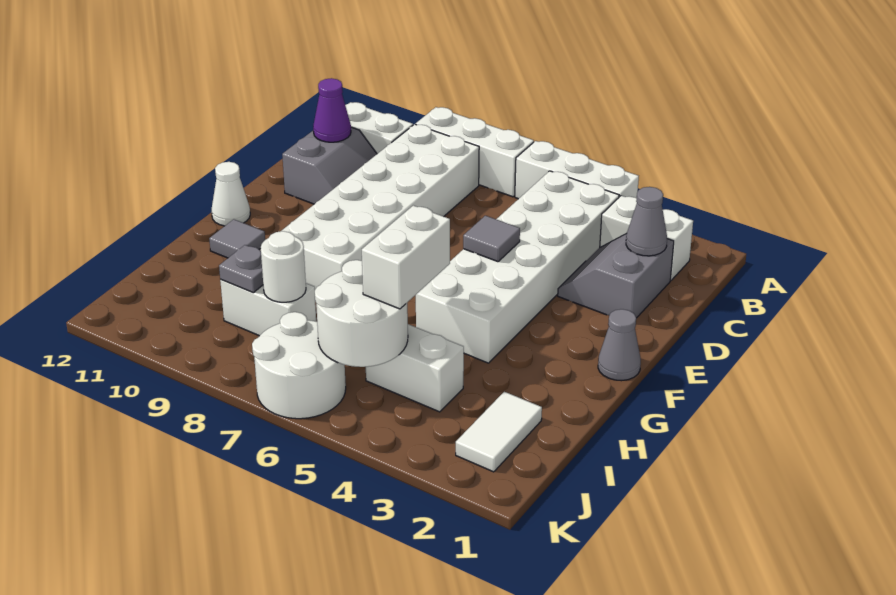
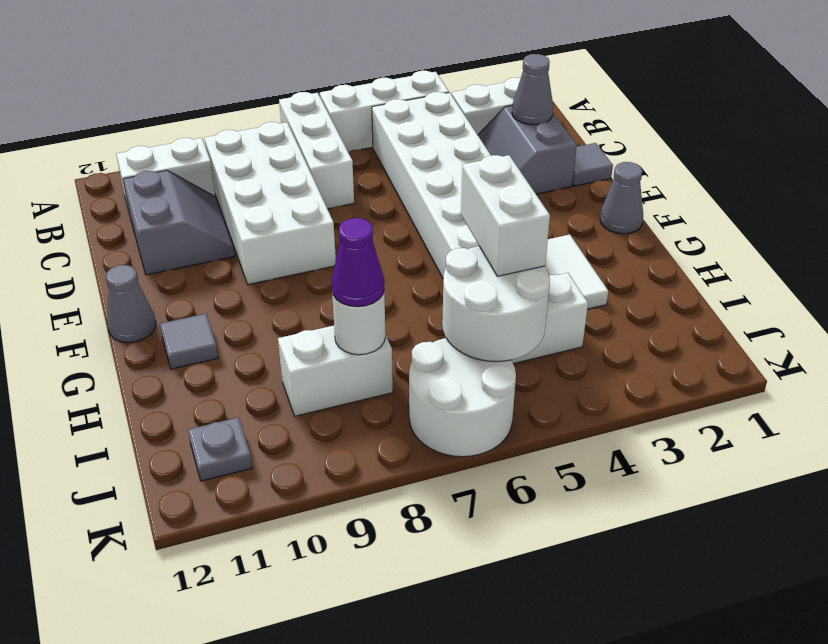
white brick A7:A9 level 1 -> white brick A7:C7 level 1
white brick B8:G9 level 1 -> white brick B8:E9 level 1
purple cone C11 level 2 -> purple cone I8 level 3
grey tile E5 level 2 -> grey tile D1 level 1
white cone F12 level 1 -> grey cone F12 level 1
white tile I2:J2 level 1 -> white tile G3:H3 level 1
grey plate I9 level 2 -> grey plate J11 level 1

